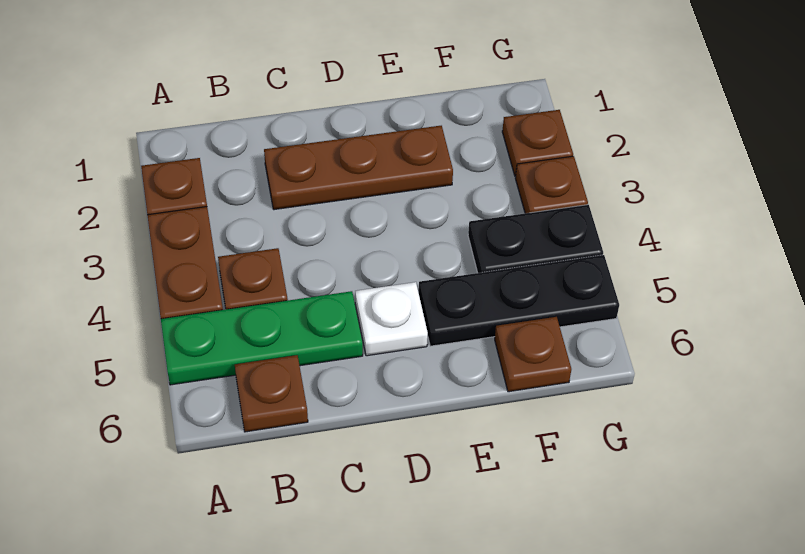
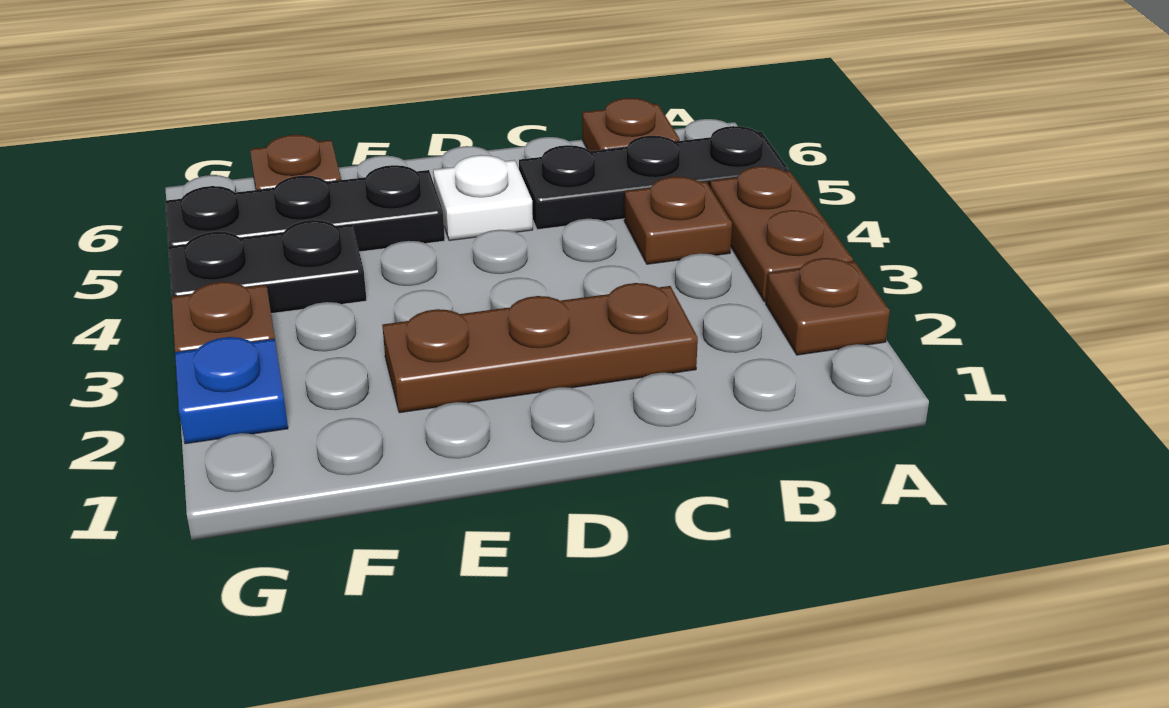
green plate A5:C5 level 1 -> black plate A5:C5 level 1
brown plate G2 level 1 -> blue plate G2 level 1

